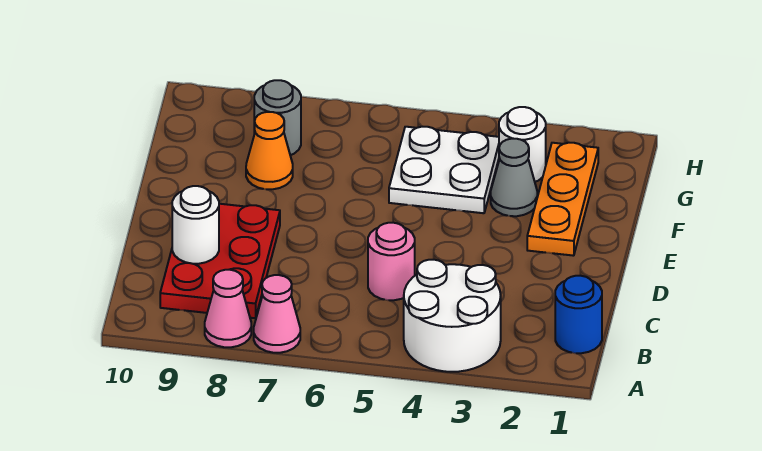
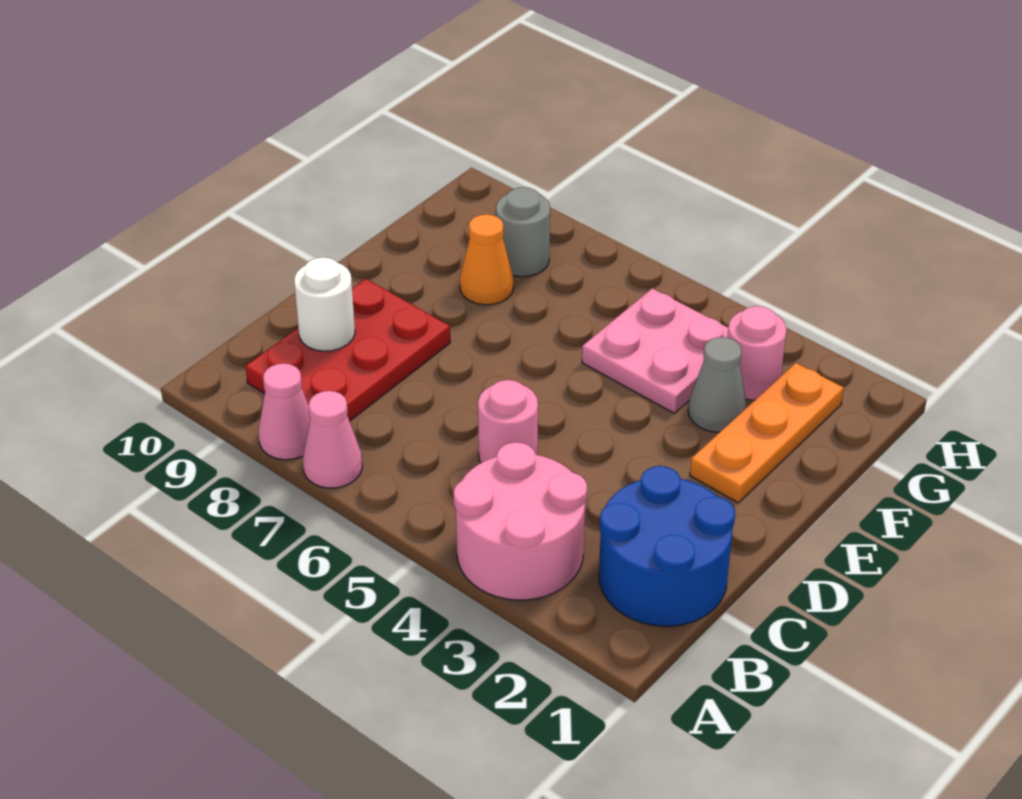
white round brick A3:B4 level 1 -> pink round brick A3:B4 level 1
blue round brick B1 level 1 -> blue round brick B1:C2 level 1
white plate F4:G5 level 1 -> pink plate F4:G5 level 1
white round brick G3 level 1 -> pink round brick G3 level 1

